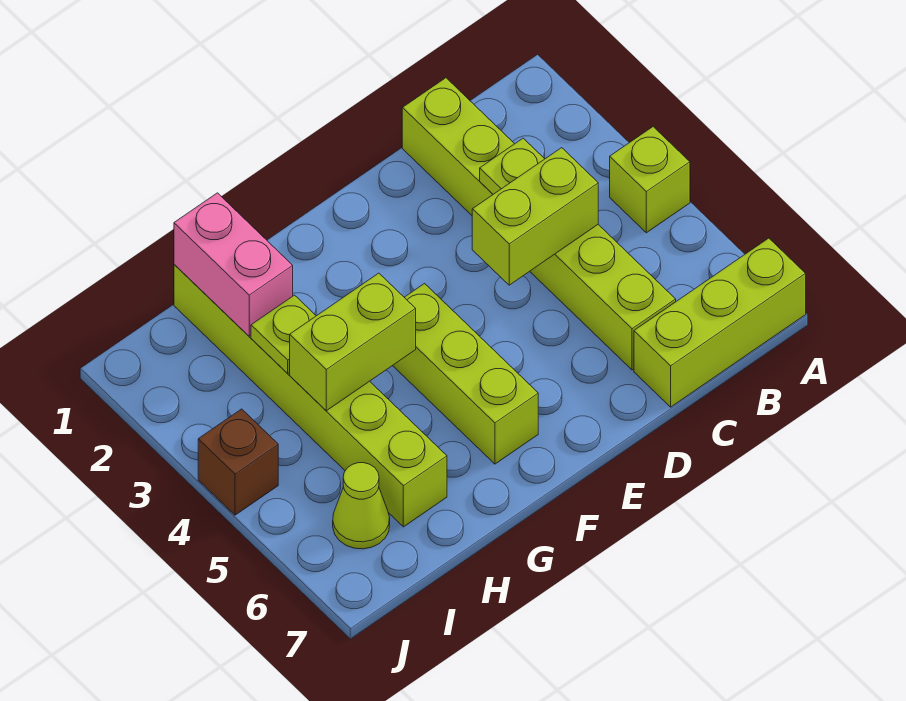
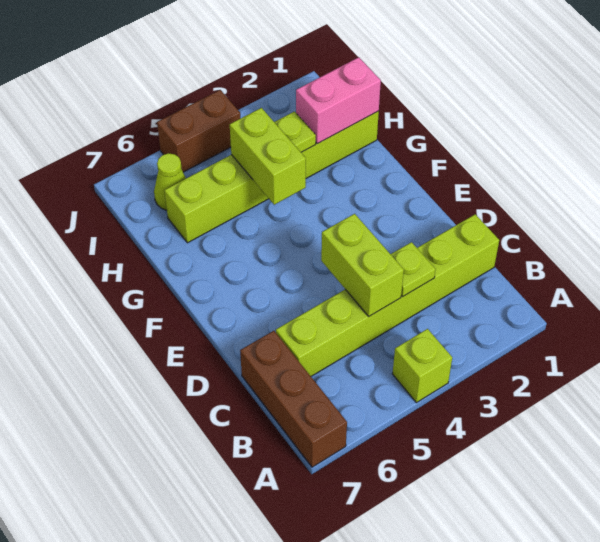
lime brick A7:C7 level 1 -> brown brick A7:C7 level 1
lime brick F4:F6 level 1 -> none
brown brick J4 level 1 -> brown brick J4:J5 level 1

